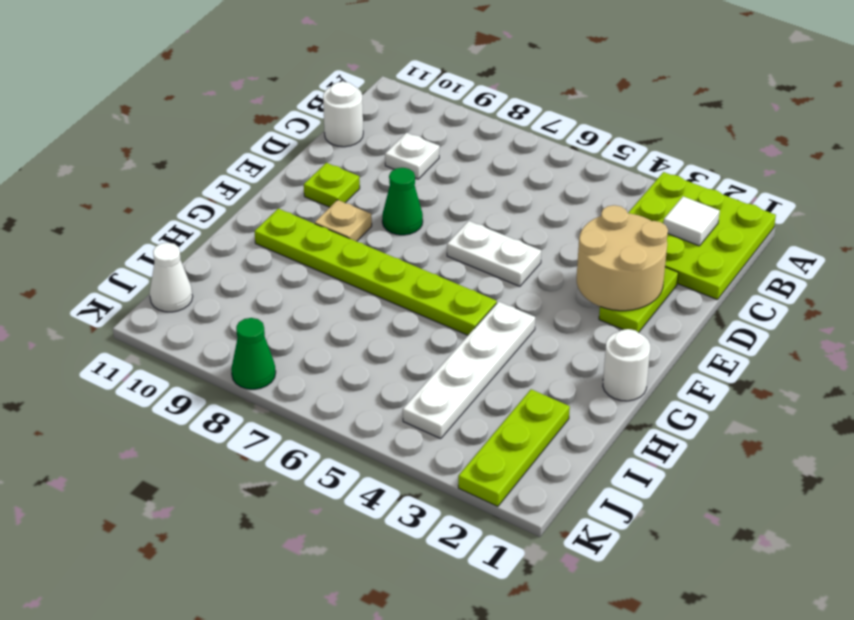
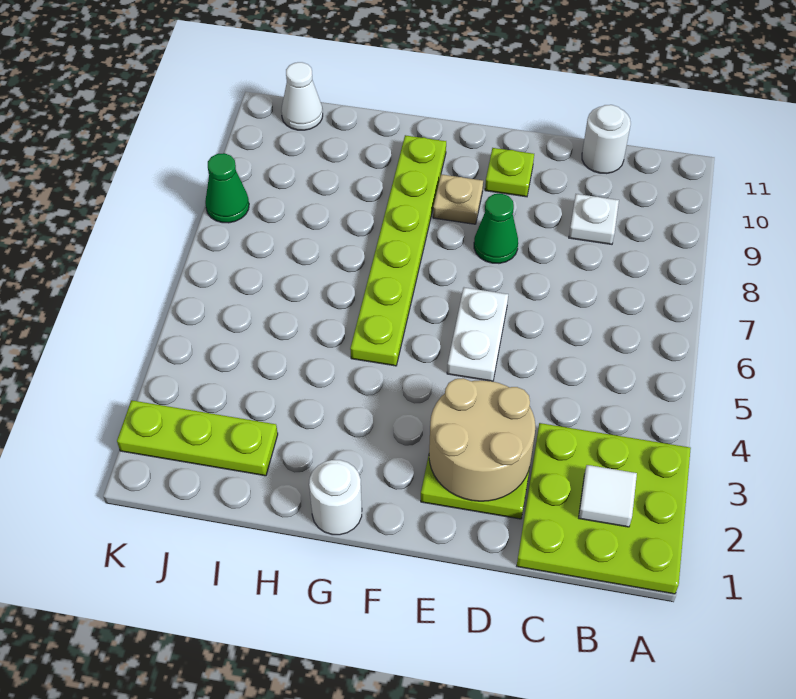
white plate G4:J4 level 1 -> none

